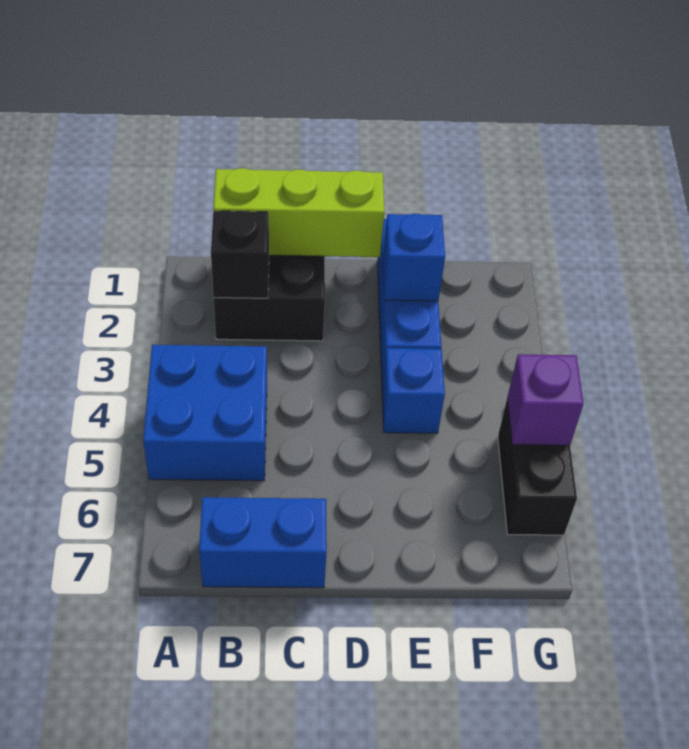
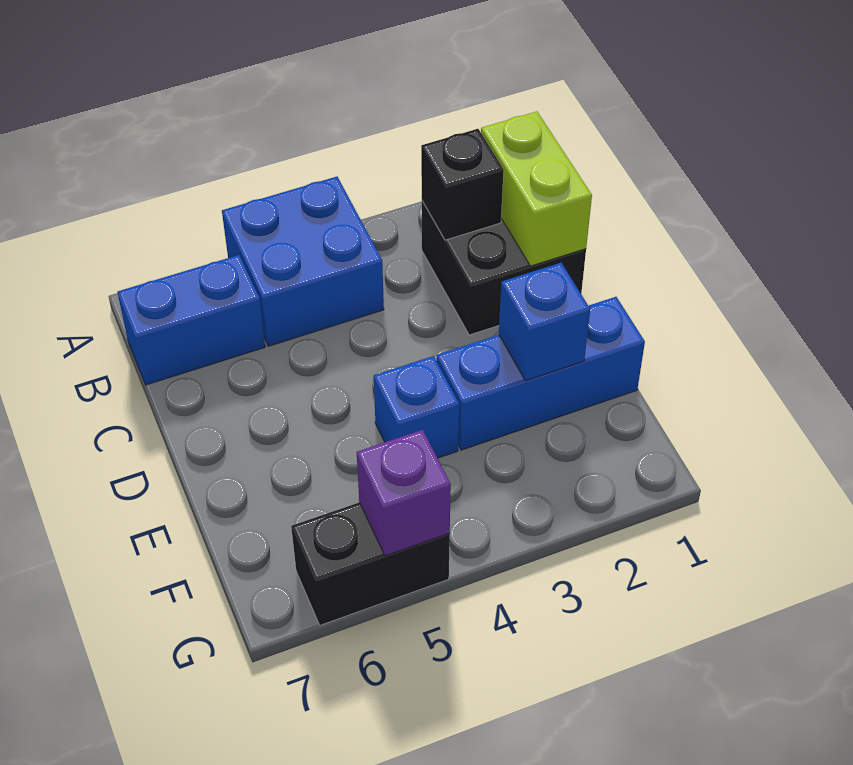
lime brick B1:D1 level 2 -> lime brick B1:C1 level 2
blue brick B7:C7 level 1 -> blue brick B6:B7 level 1

